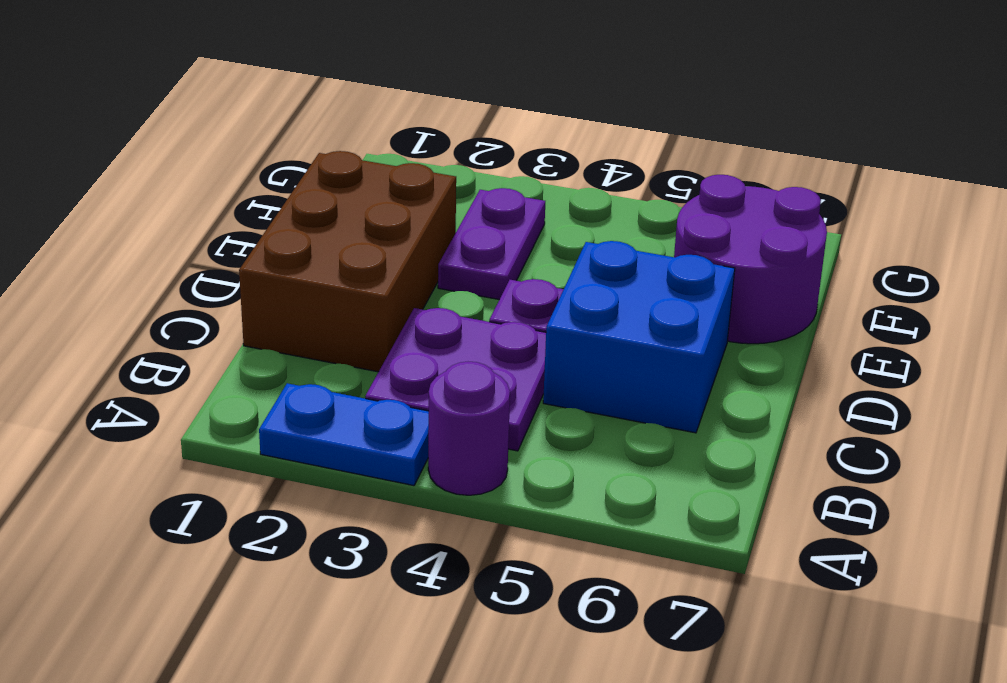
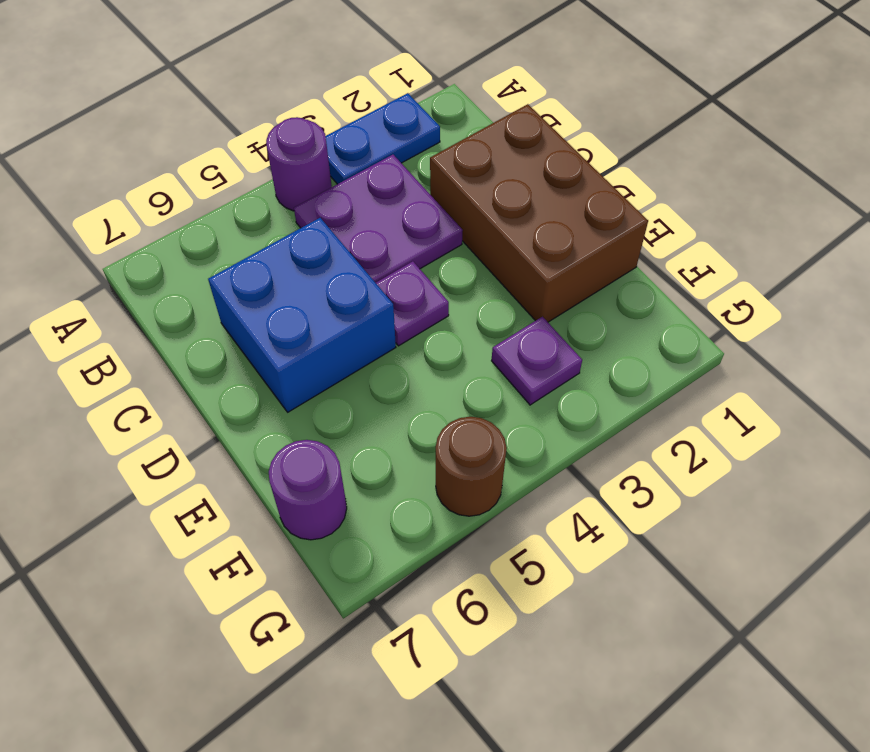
purple plate E3:F3 level 1 -> purple plate F3 level 1
purple round brick E6:F7 level 1 -> purple round brick F7 level 1
none -> brown round brick G5 level 1

